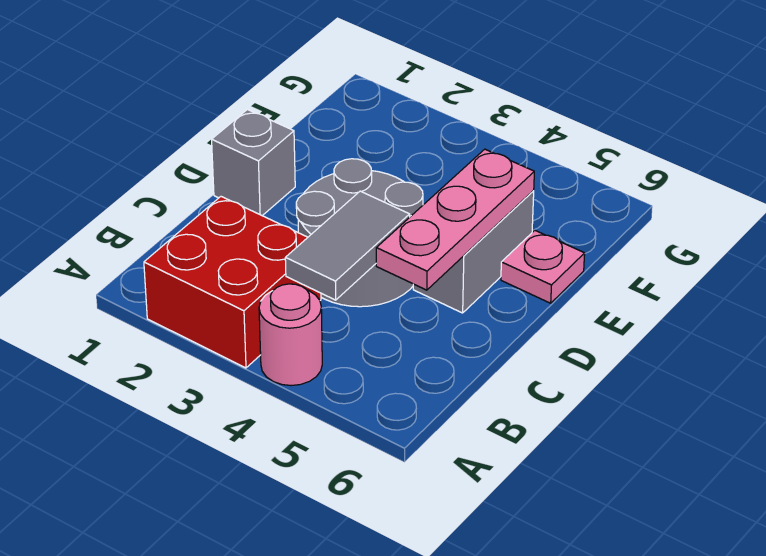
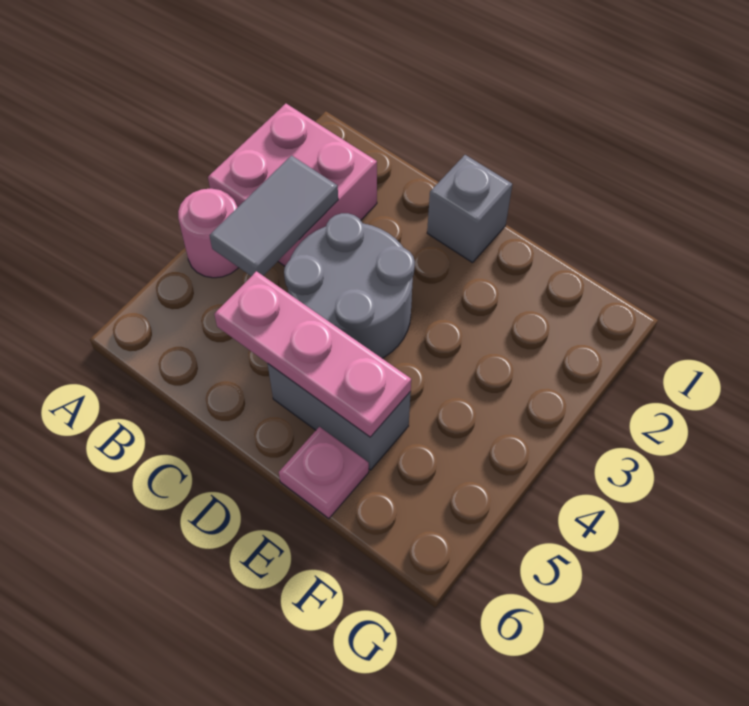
red brick A2:B3 level 1 -> pink brick A2:B3 level 1
grey tile B4:C4 level 2 -> grey tile B3:B4 level 2

